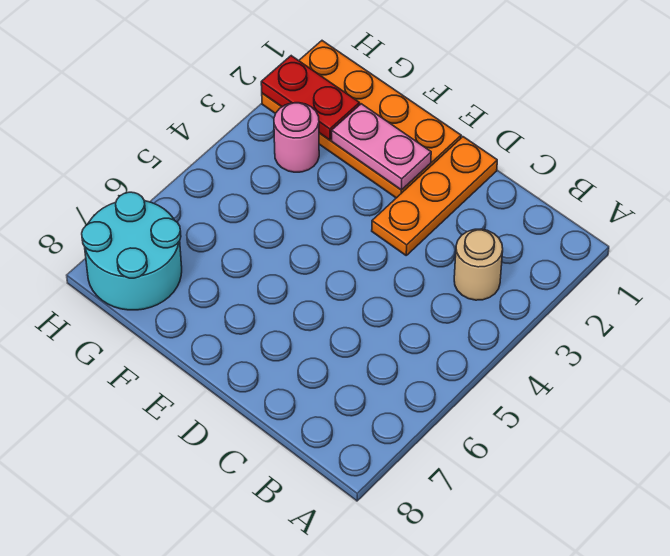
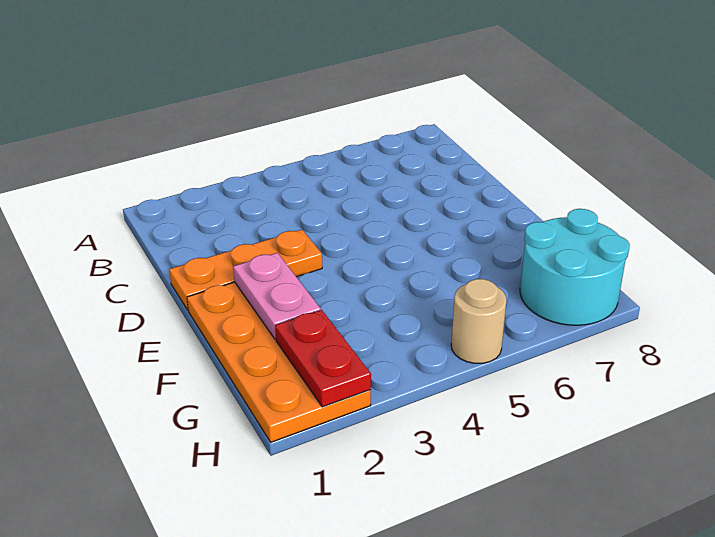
tan round brick B3 level 1 -> tan round brick H5 level 1
pink round brick G3 level 1 -> none

